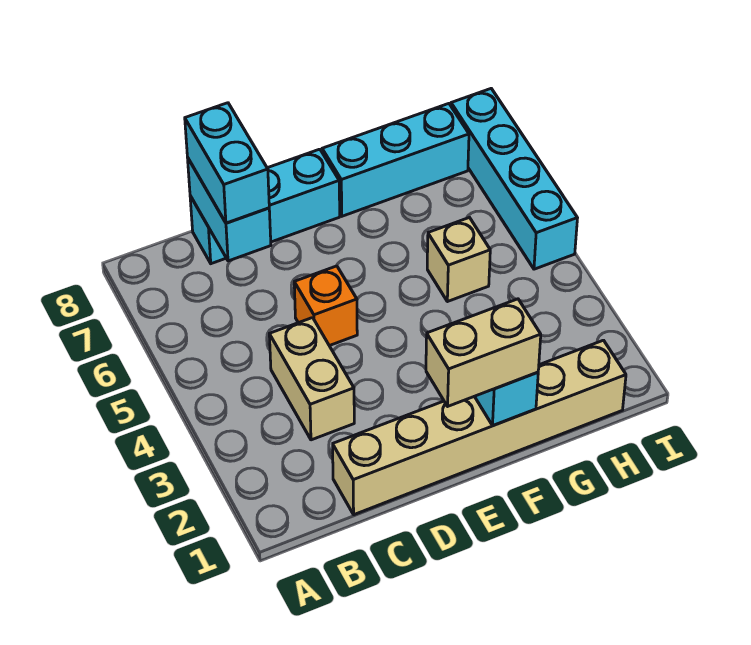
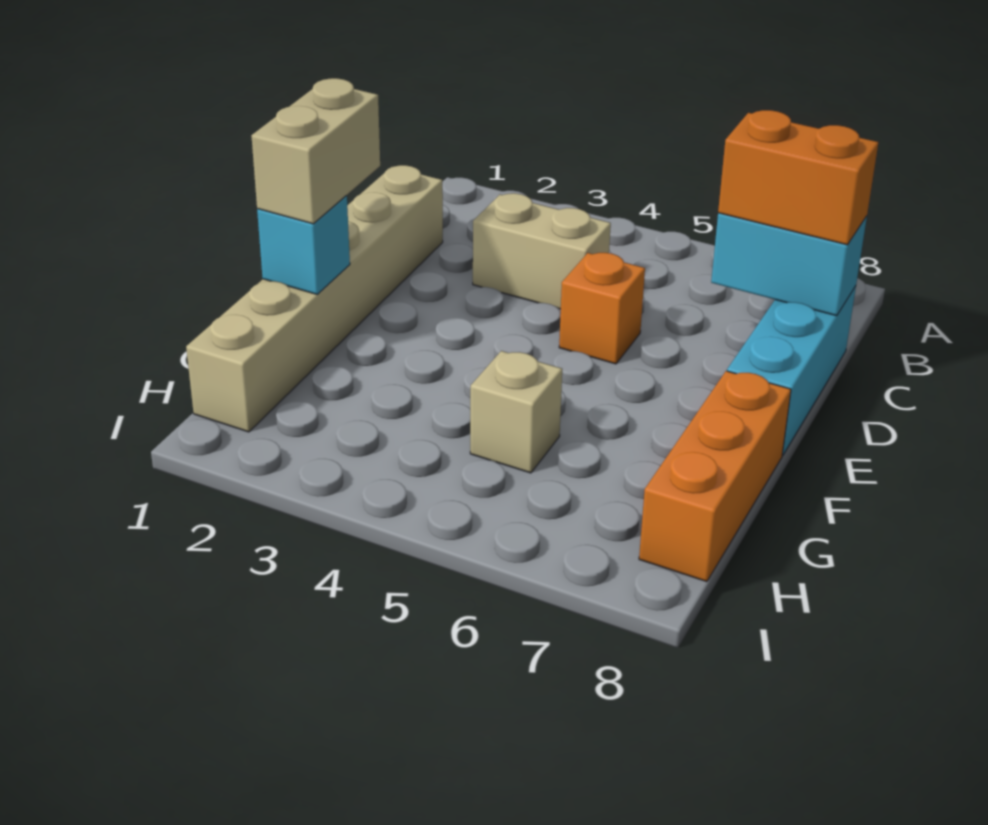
cyan brick C7:C8 level 3 -> orange brick C7:C8 level 3
cyan brick F8:H8 level 1 -> orange brick F8:H8 level 1
cyan brick I5:I8 level 1 -> none

